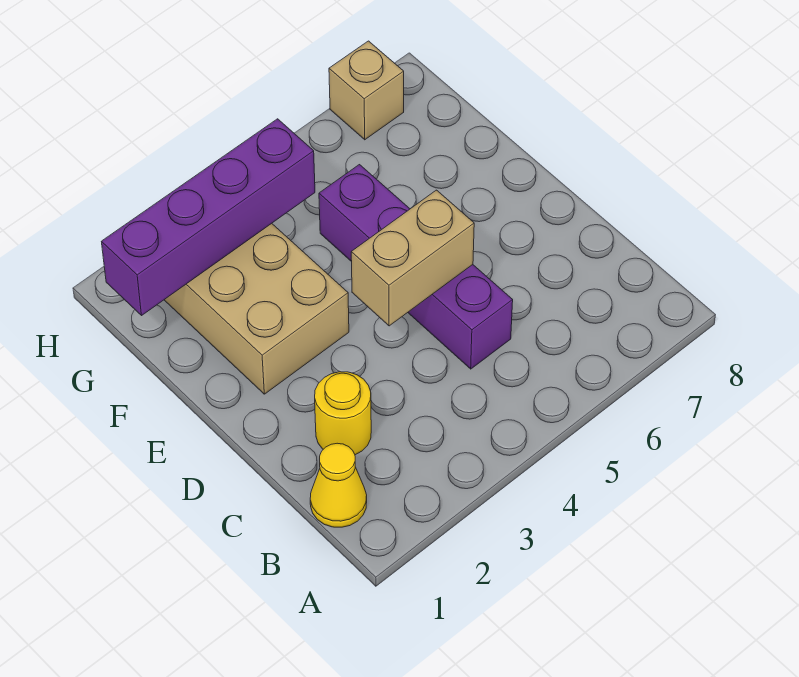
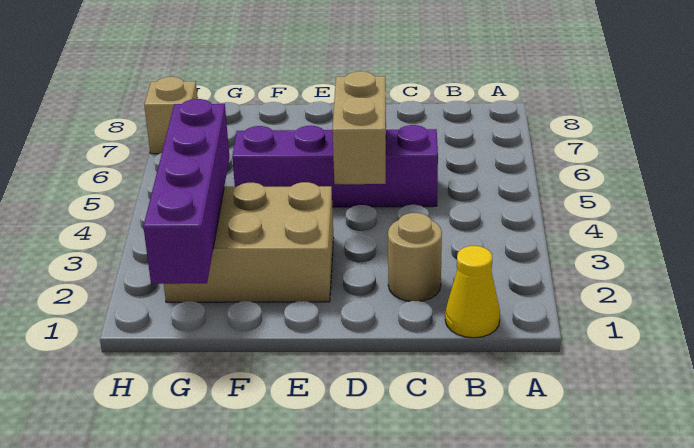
yellow round brick C2 level 1 -> tan round brick C2 level 1

